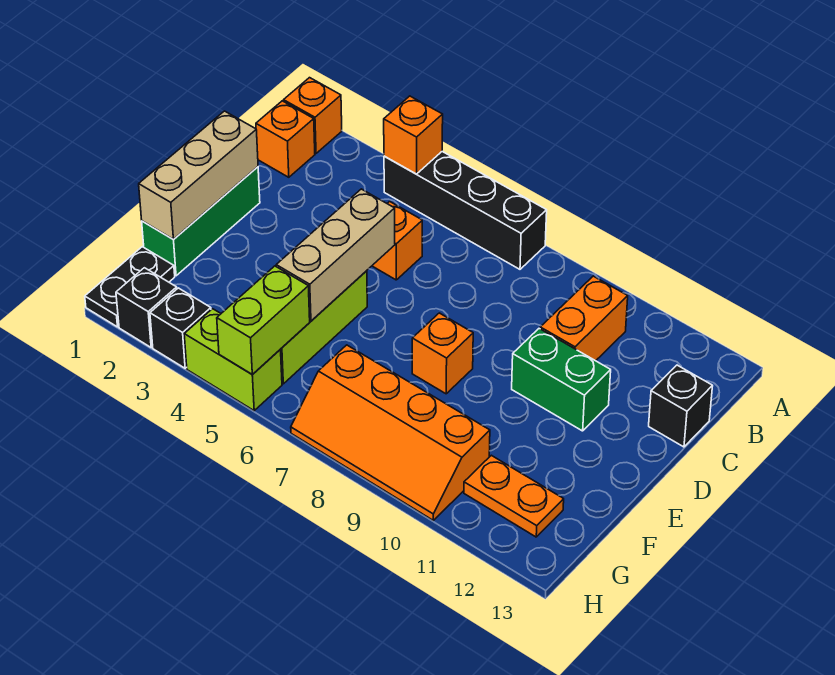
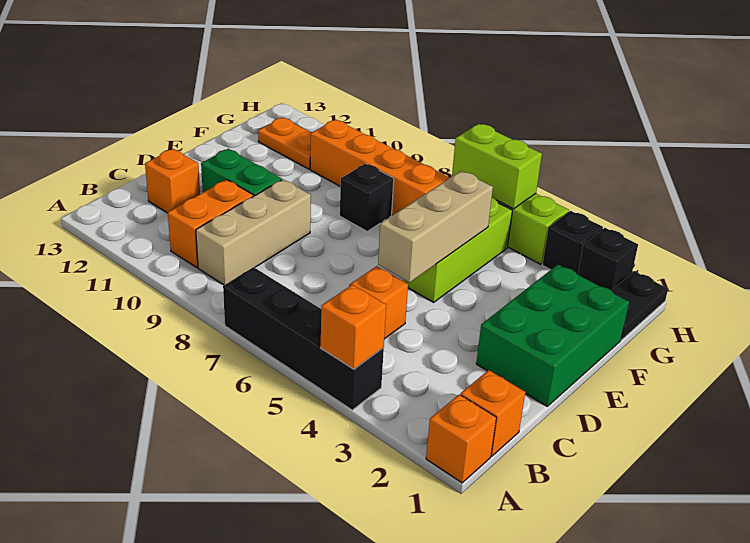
black brick C13 level 1 -> black brick F8 level 1
green brick D1:F1 level 1 -> green brick D1:F2 level 1
tan brick D1:F1 level 2 -> tan brick B9:D9 level 1
orange brick E8 level 1 -> orange brick C12 level 1
lime brick G5:H5 level 2 -> lime brick H5:H6 level 2

